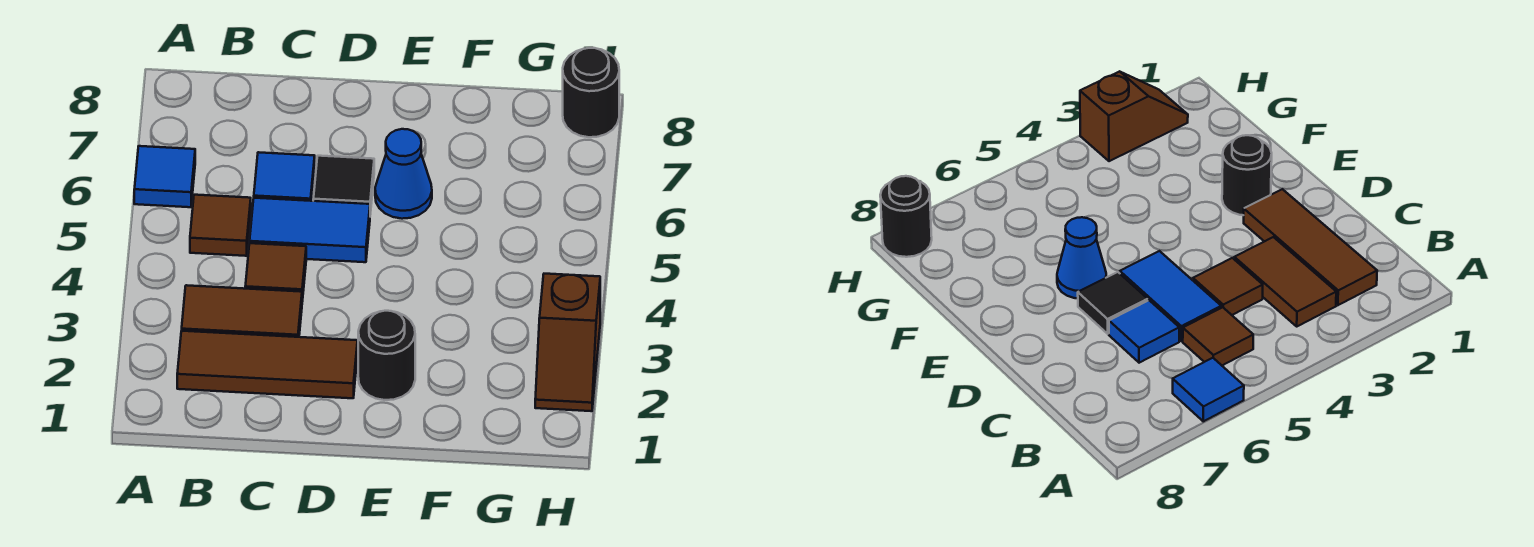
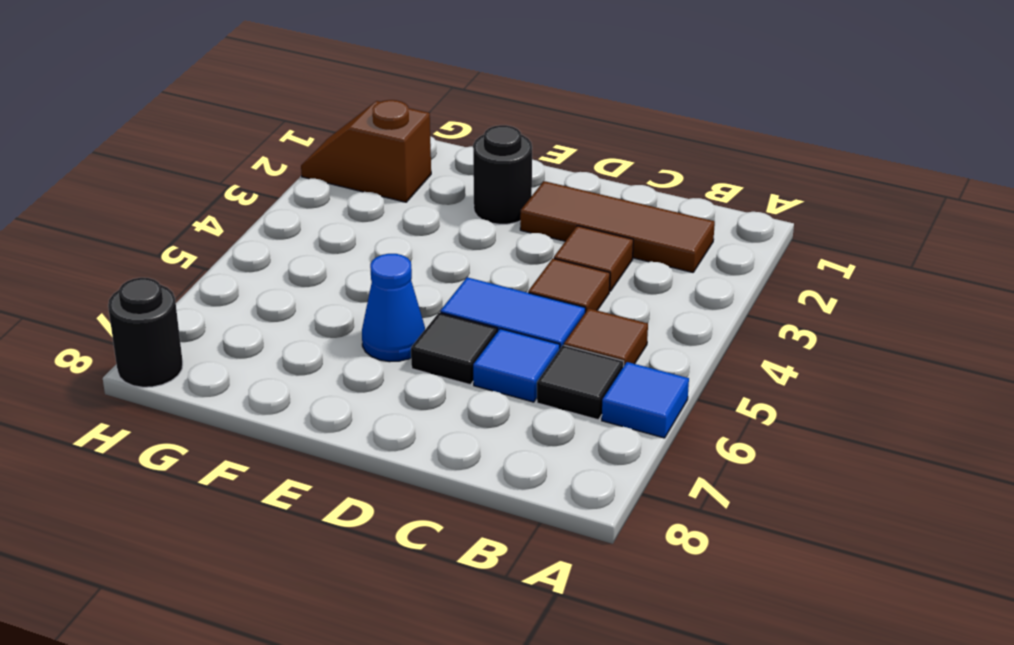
brown tile B3:C3 level 1 -> brown tile C3 level 1
none -> black tile B6 level 1
brown slope H2:H3 level 1 top 3 -> brown slope G2:H2 level 1 top G

